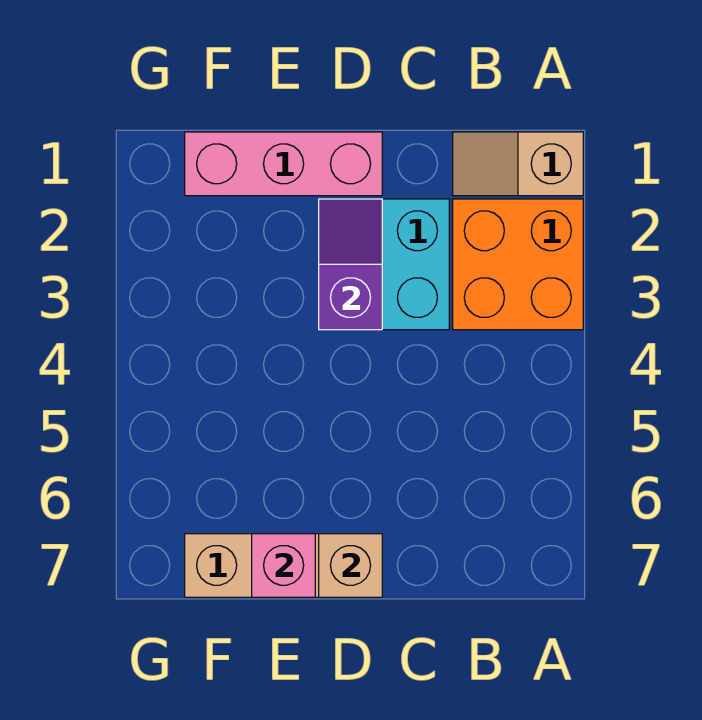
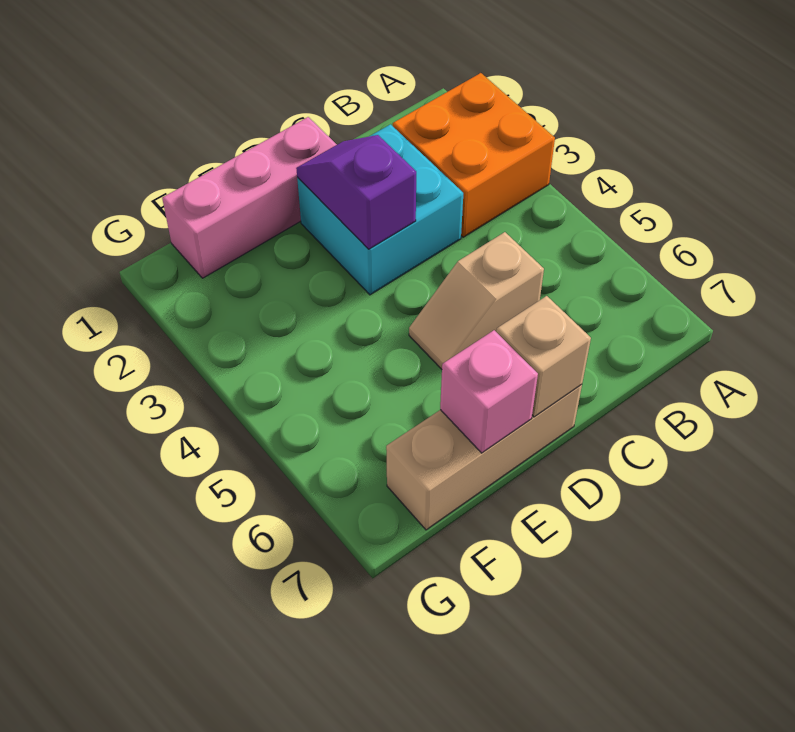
tan slope A1:B1 level 1 top A -> tan slope C5:D5 level 1 top C

